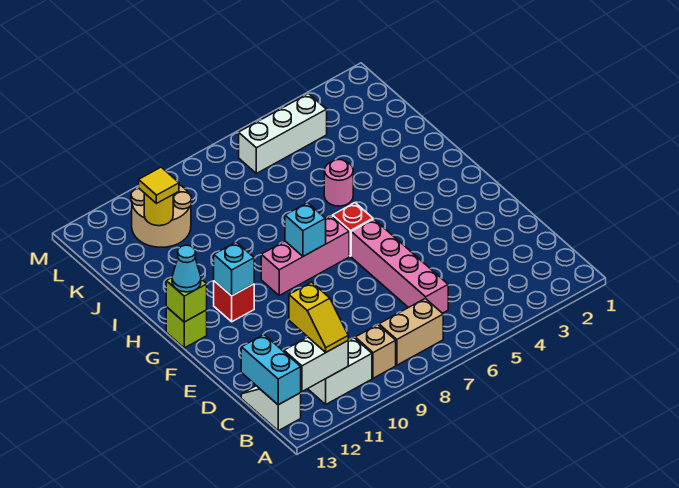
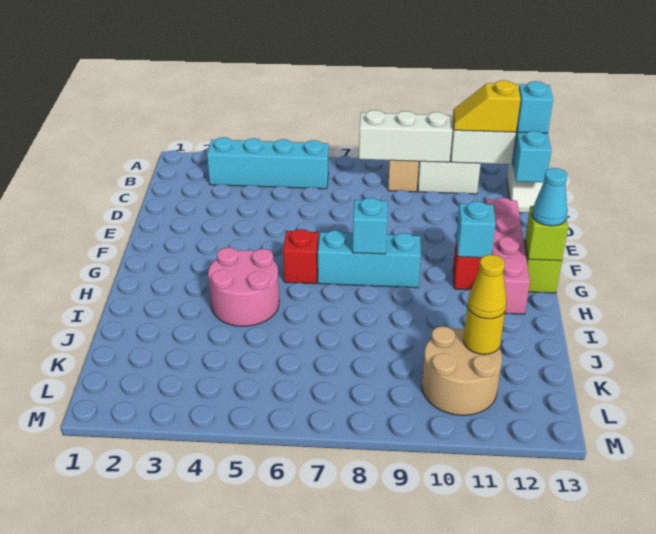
none -> cyan brick B3:B6 level 1
tan brick B7:B8 level 1 -> none
yellow slope B11:C11 level 3 top C -> yellow slope B11:B12 level 3 top 12
none -> cyan brick B13 level 3
pink brick C6:F6 level 1 -> pink brick E12:H12 level 1
pink brick G7:G9 level 1 -> cyan brick G7:G9 level 1
pink round brick I5 level 1 -> pink round brick H4:I5 level 1
yellow tile K11 level 3 -> yellow cone K11 level 3
white brick L4:L6 level 1 -> white brick B8:B10 level 2

